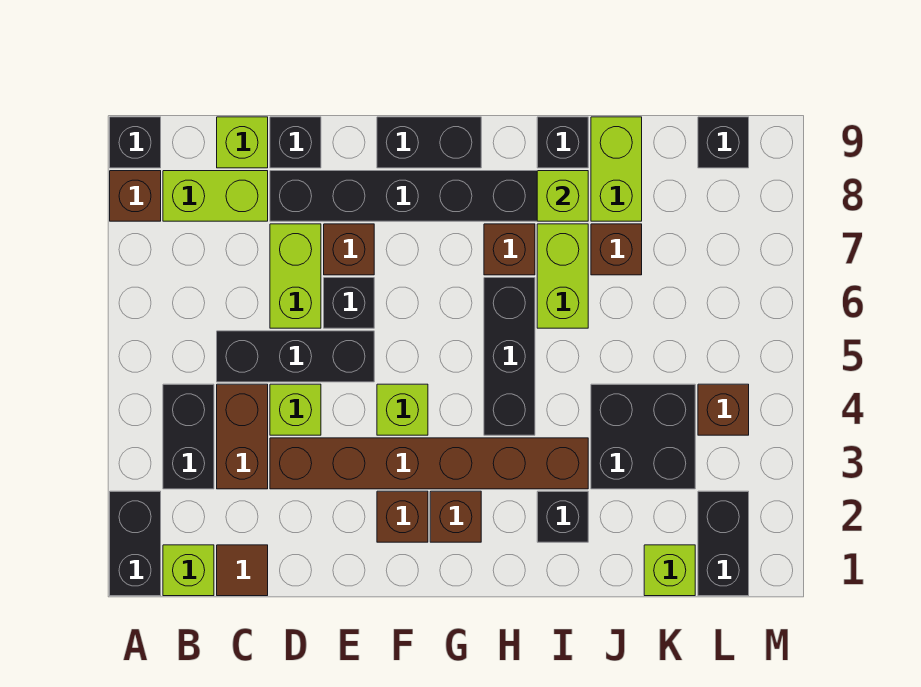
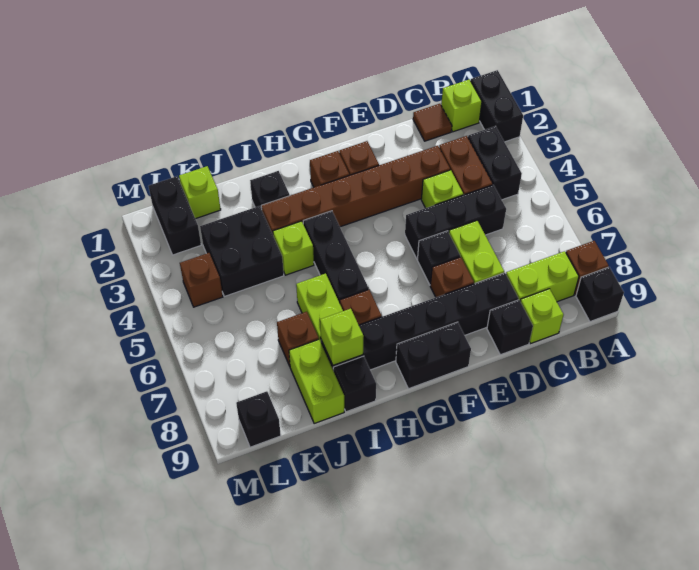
lime brick F4 level 1 -> lime brick I4 level 1

